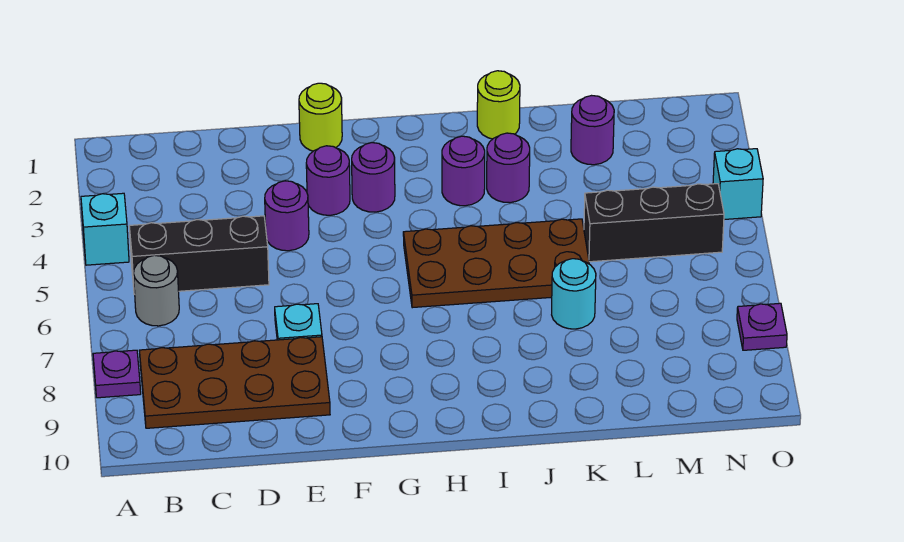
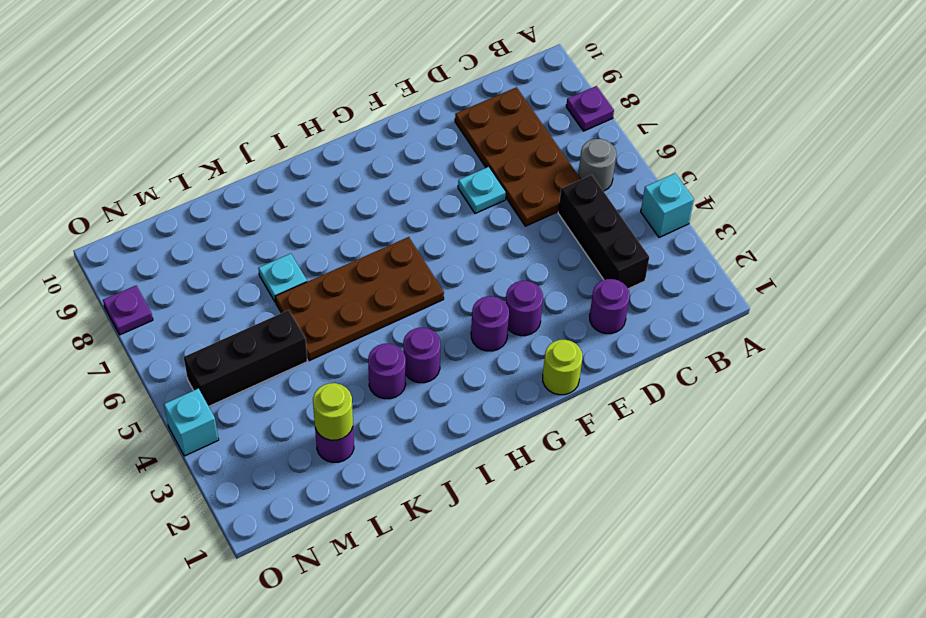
black brick B5:D5 level 1 -> black brick C3:C5 level 1
brown plate B8:E9 level 1 -> brown plate C6:D9 level 1
purple round brick E4 level 1 -> purple round brick D2 level 1
lime round brick J1 level 1 -> lime round brick L2 level 2
cyan round brick K7 level 1 -> cyan plate K7 level 1

